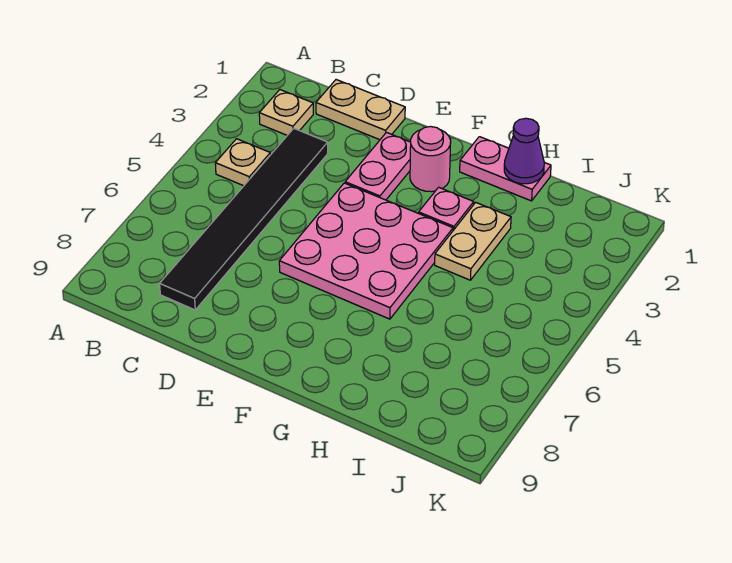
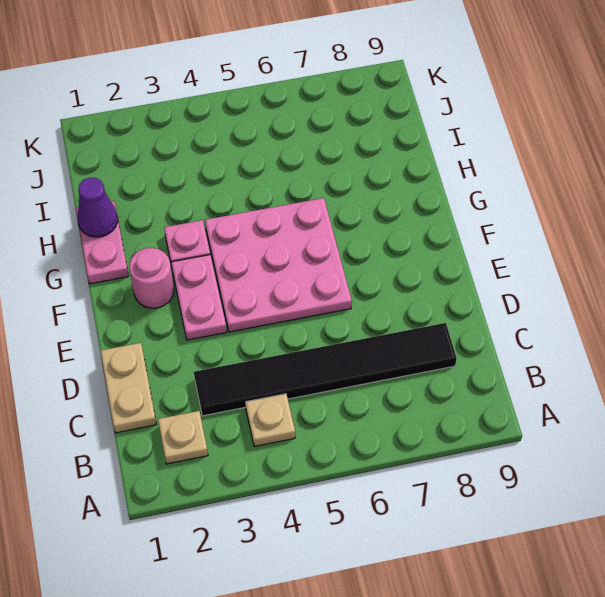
pink plate E2:E3 level 1 -> pink plate E3:F3 level 1
tan plate H3:H4 level 1 -> none

